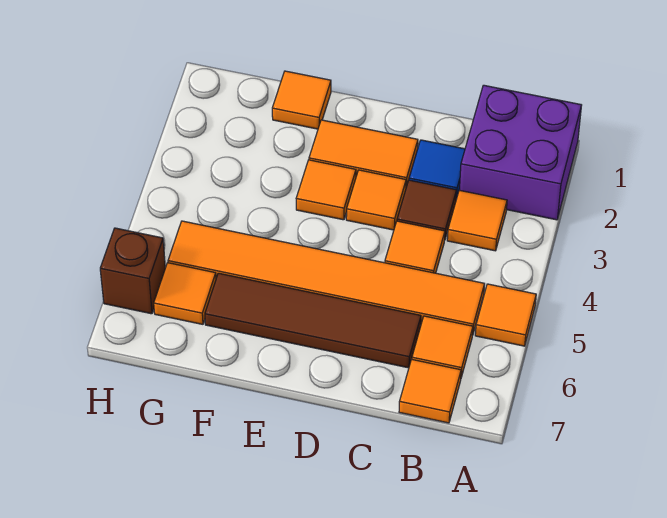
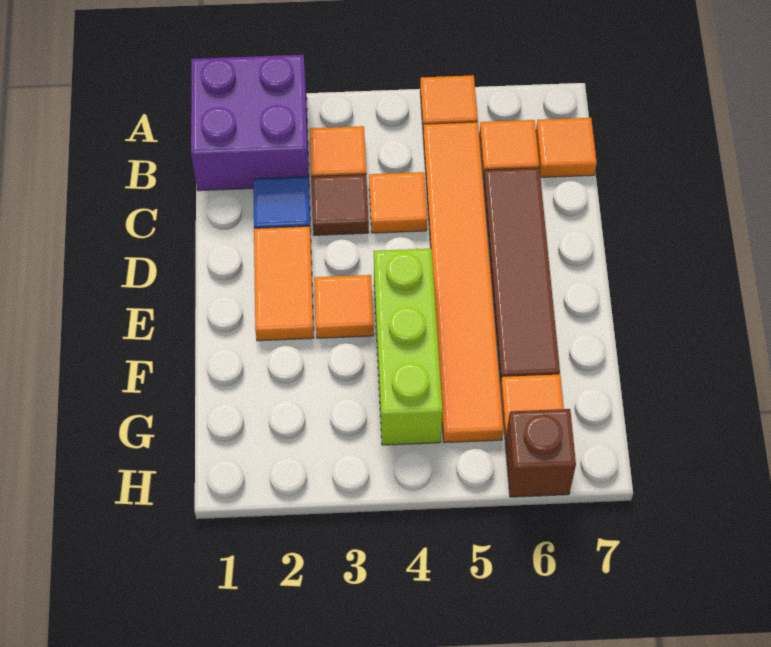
orange tile D3 level 1 -> none
none -> lime brick E4:G4 level 1
orange tile F1 level 1 -> none

